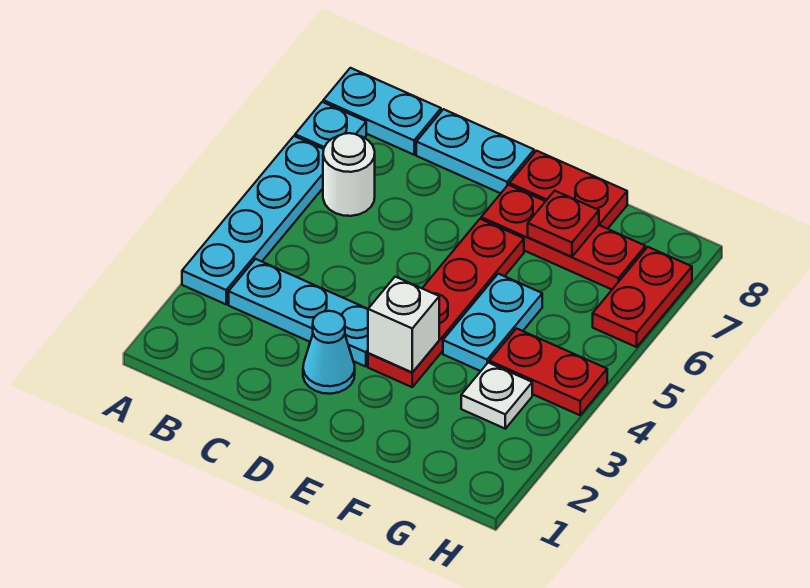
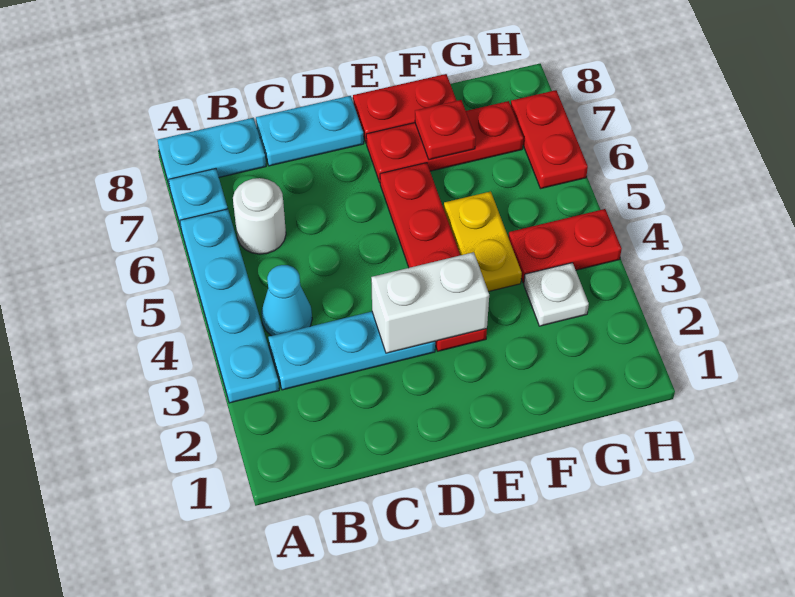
cyan cone D2 level 1 -> cyan cone B4 level 1
white brick E3 level 2 -> white brick D3:E3 level 2
cyan plate F4:F5 level 1 -> yellow plate F4:F5 level 1

